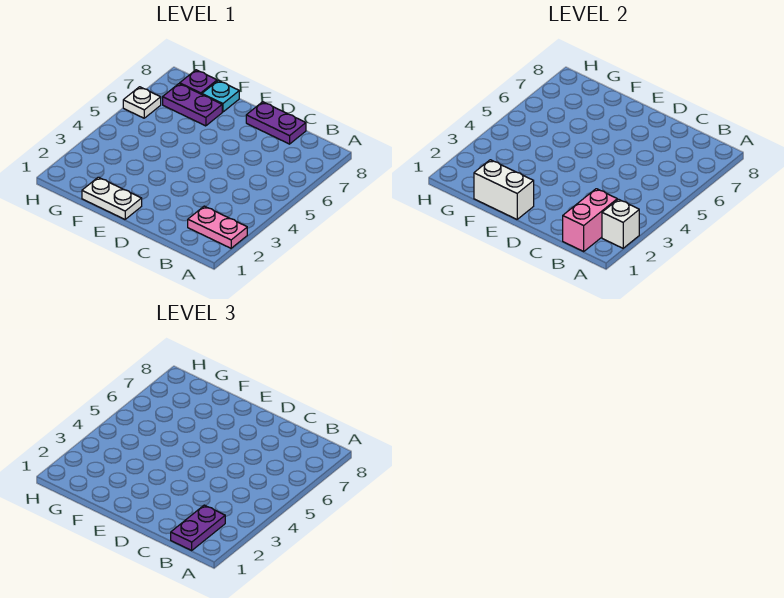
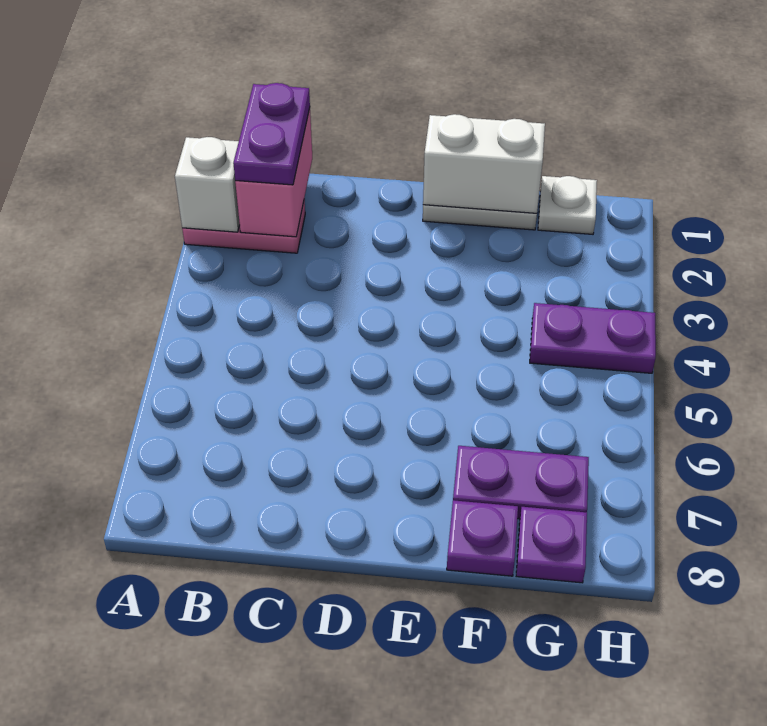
purple plate C8:D8 level 1 -> purple plate G4:H4 level 1
cyan plate F8 level 1 -> purple plate F8 level 1
white plate H6 level 1 -> white plate G1 level 1

